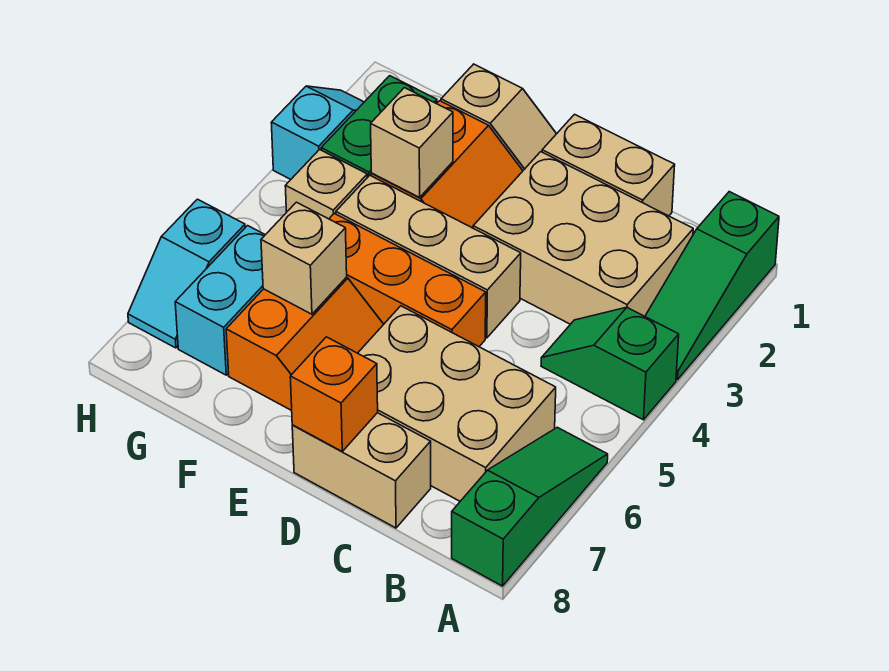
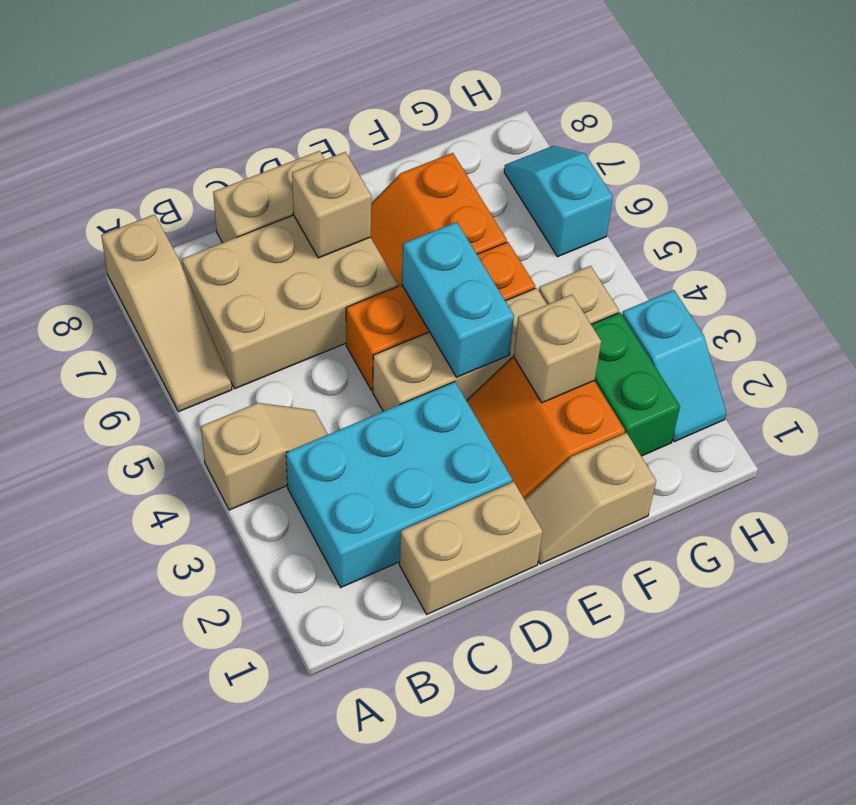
green slope A1:A3 level 1 top 1 -> none
green slope A4:B4 level 1 top A -> tan slope A4:B4 level 1 top A
green slope A6:A8 level 1 top 8 -> tan slope A6:A8 level 1 top 8
tan brick B2:D3 level 1 -> cyan brick B2:D3 level 1
orange brick D8 level 2 -> none
tan brick F6 level 2 -> tan brick D7 level 2
cyan brick G6:G7 level 1 -> cyan brick E4:E5 level 2

